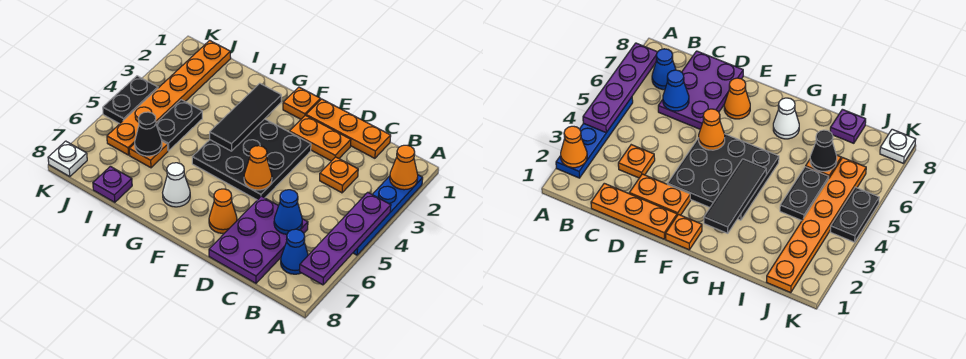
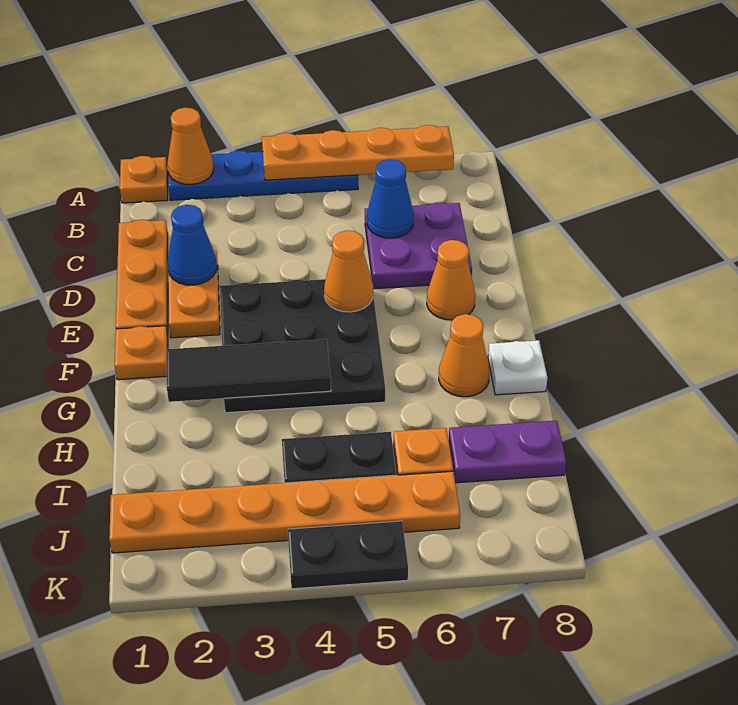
purple plate A4:A7 level 2 -> orange plate A4:A7 level 2
blue cone B7 level 1 -> blue cone D2 level 2
orange plate C3 level 1 -> orange plate A1 level 1
purple plate C6:D8 level 1 -> purple plate C6:D7 level 1
white cone G7 level 1 -> orange cone G7 level 1
black cone I6 level 2 -> none
purple plate I8 level 1 -> purple plate I7:I8 level 1
white plate K8 level 1 -> white plate G8 level 1

